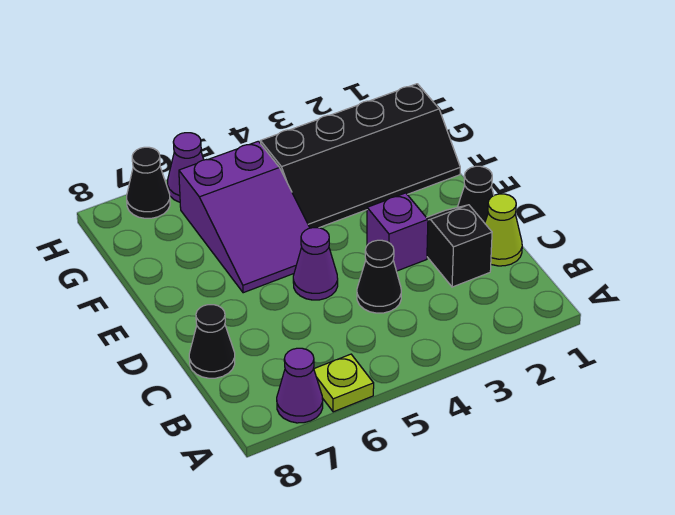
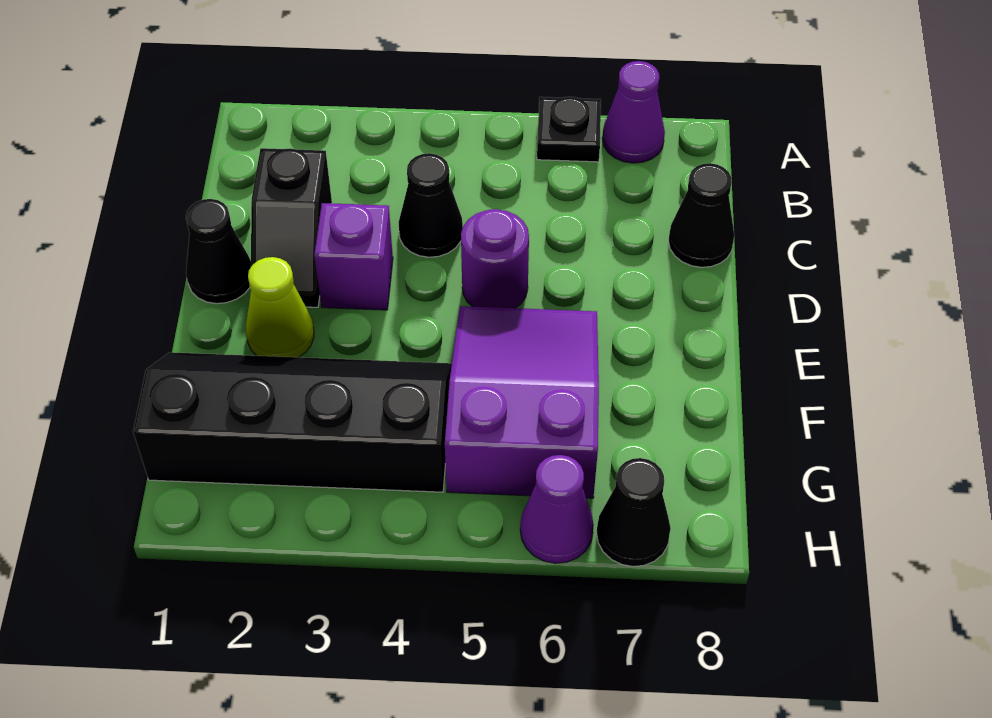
lime plate A6 level 1 -> black plate A6 level 1
lime cone C1 level 1 -> lime cone E2 level 1
purple cone D5 level 1 -> purple round brick D5 level 1

